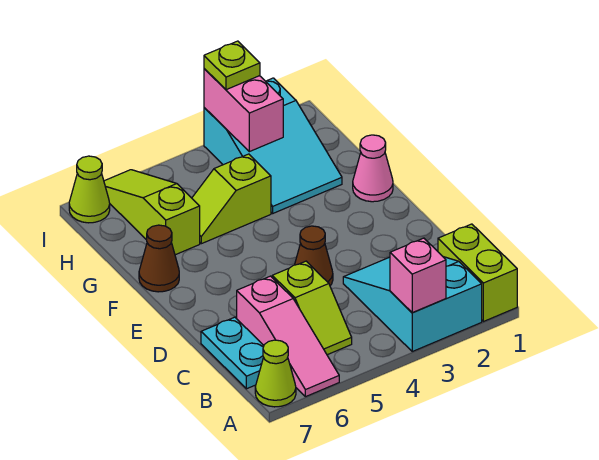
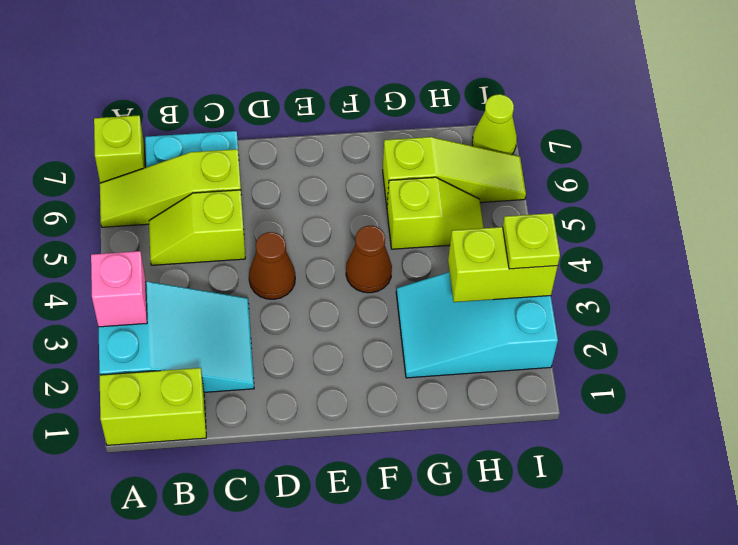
pink slope A6:C6 level 1 top C -> lime slope A6:C6 level 1 top C
lime cone A7 level 1 -> lime brick A7 level 1
pink cone F1 level 1 -> none
brown cone F7 level 1 -> brown cone F4 level 1
lime slope G4:G5 level 1 top 4 -> lime slope G5:H5 level 1 top G
pink brick H3:I3 level 2 -> lime brick H3:I3 level 2

